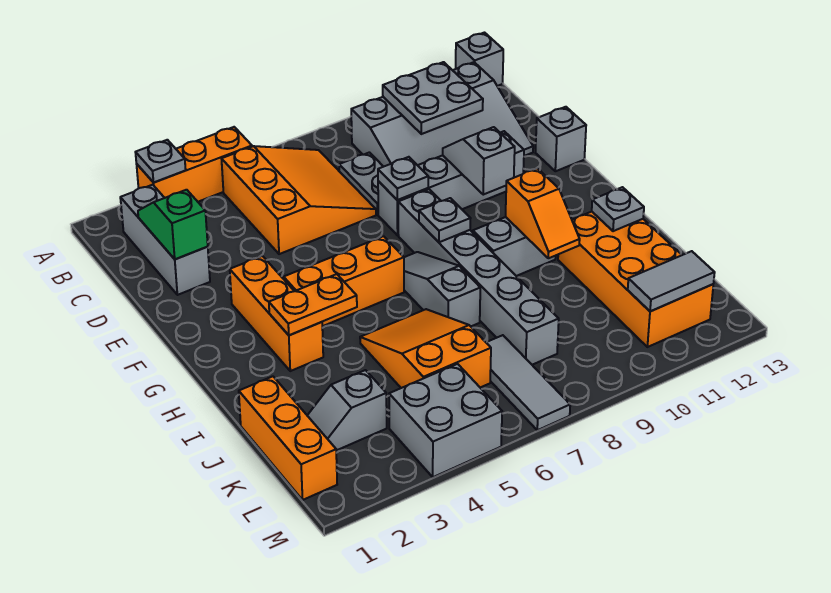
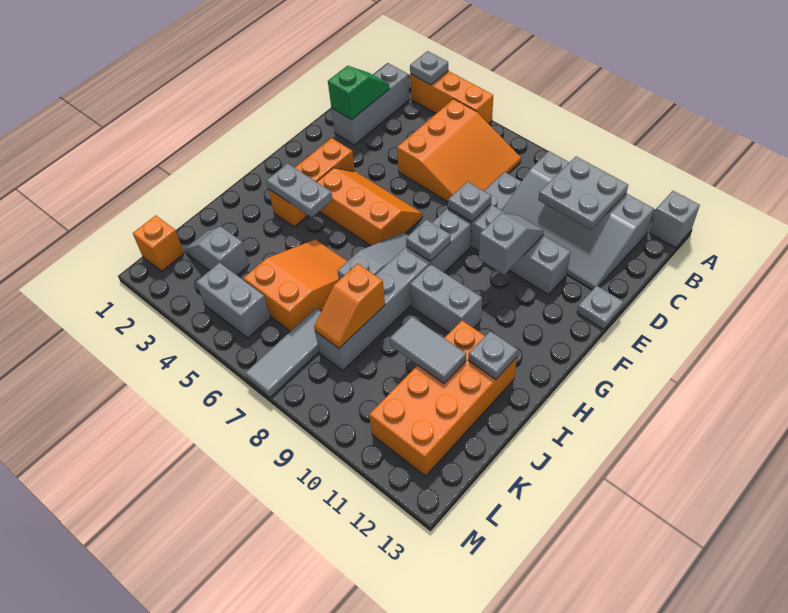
grey brick E13 level 1 -> grey plate E13 level 1
orange plate H3:H4 level 2 -> grey plate H3:H4 level 2
orange slope H10:I10 level 2 top H -> orange slope J8:K8 level 2 top J
orange brick J1:L1 level 1 -> orange brick L1 level 1
grey brick L4:M5 level 1 -> grey brick L4:L5 level 1
grey tile L11:L12 level 2 -> grey tile J10:J11 level 2

